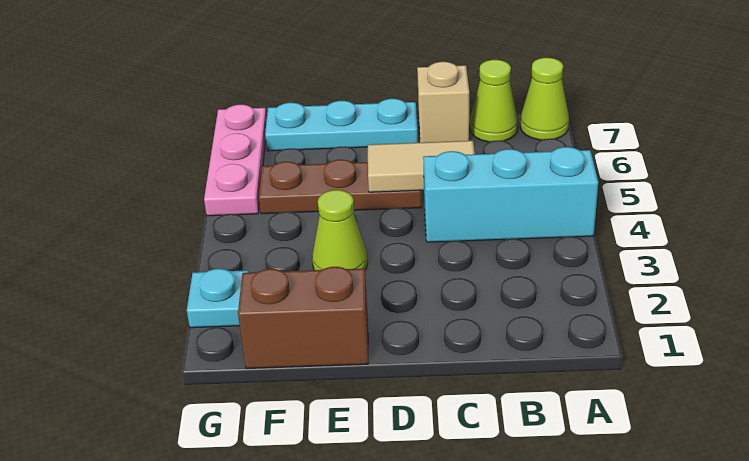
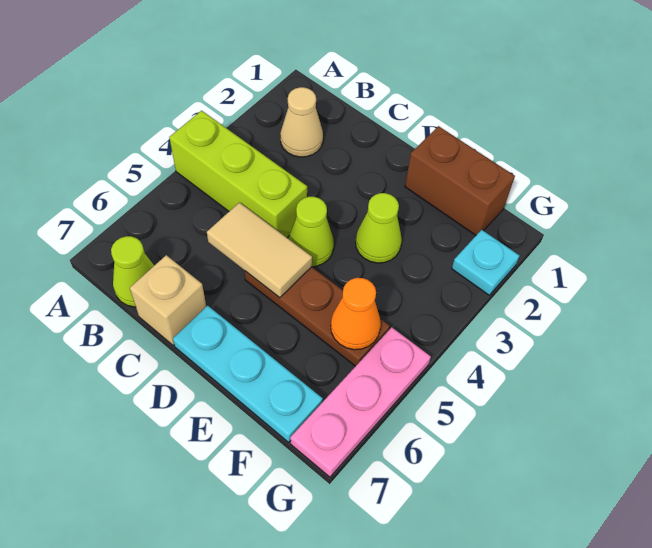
cyan brick A4:C4 level 1 -> lime brick A4:C4 level 1
lime cone A7 level 1 -> lime cone D4 level 1
none -> tan cone B2 level 1
none -> orange cone F5 level 2

